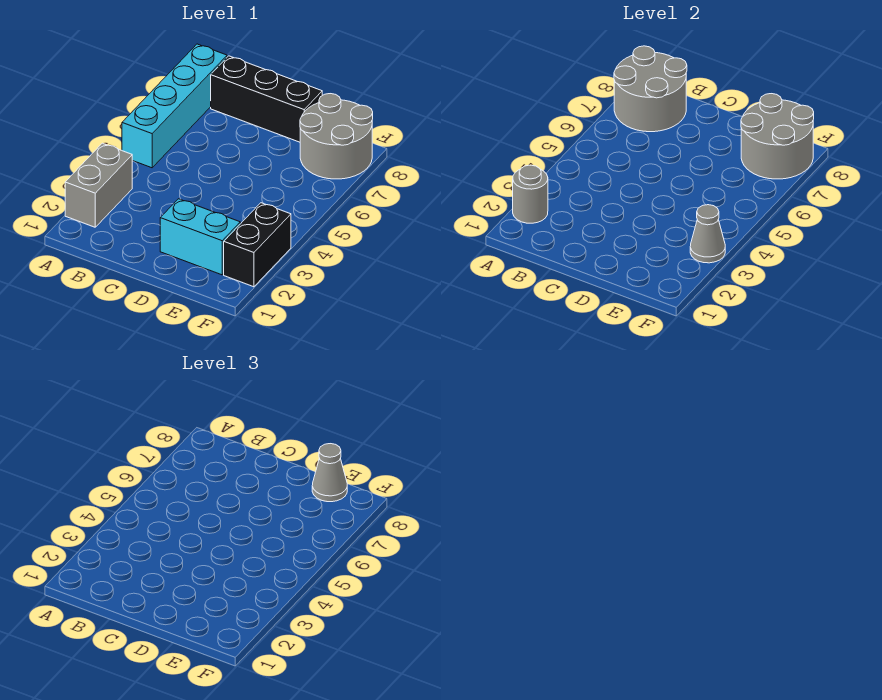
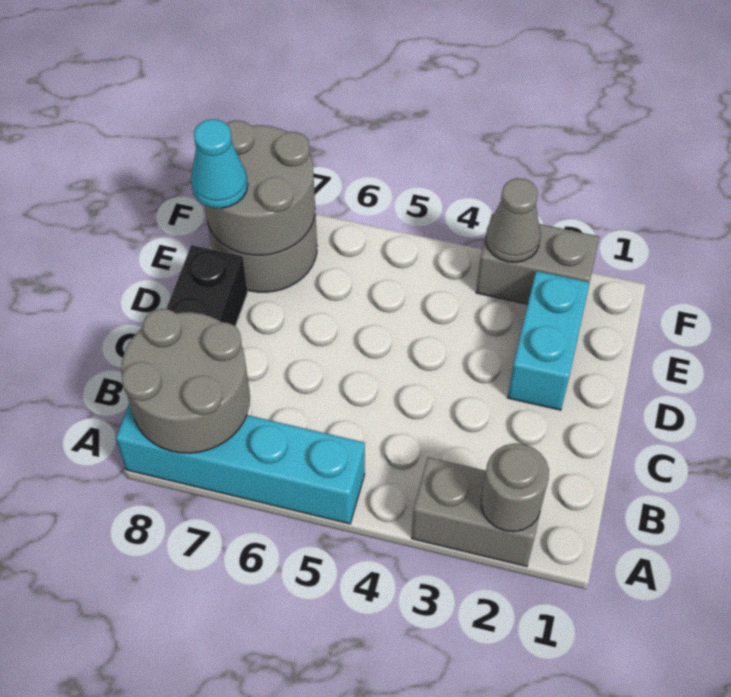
grey cone E8 level 3 -> cyan cone E8 level 3
black brick F2:F3 level 1 -> grey brick F2:F3 level 1

